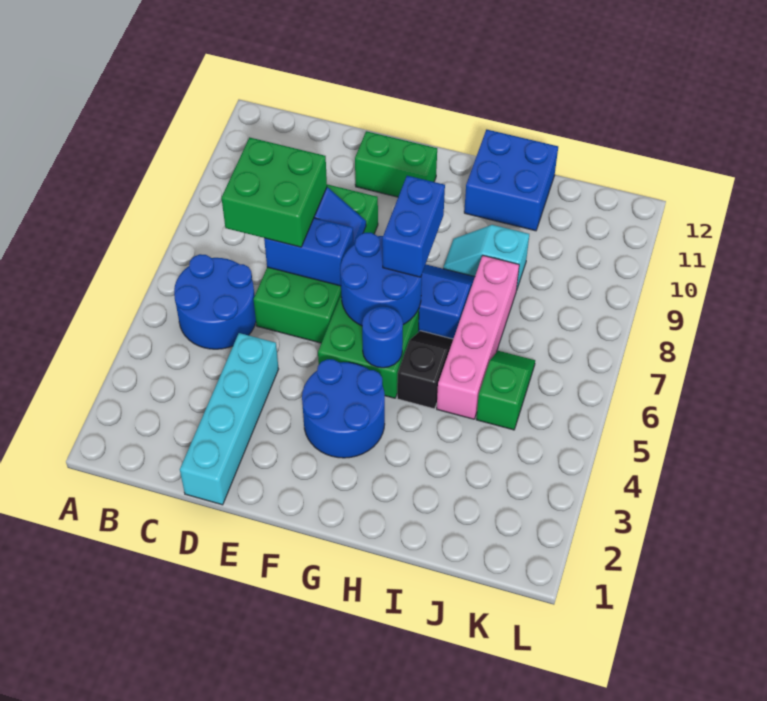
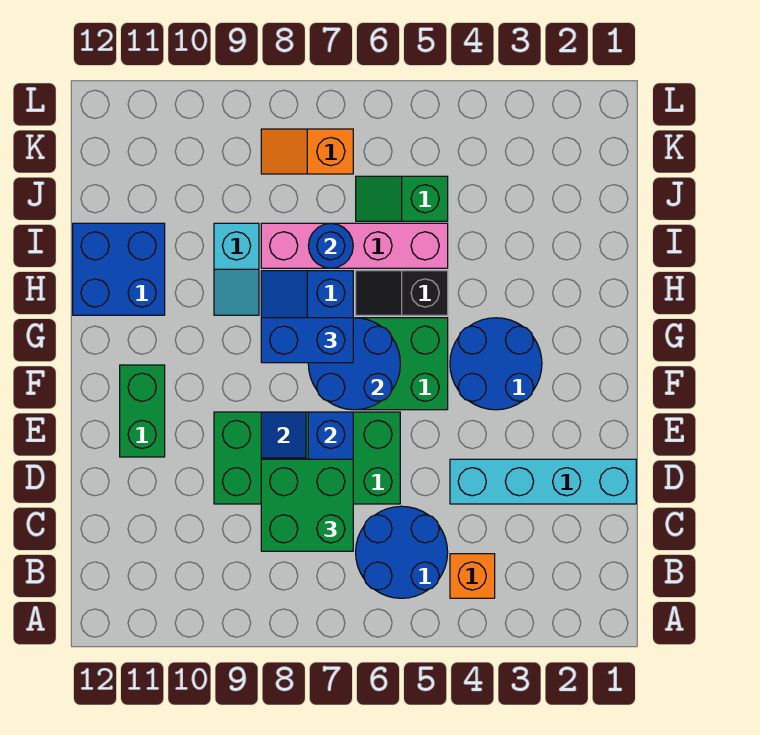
none -> orange brick B4 level 1
blue round brick G5 level 2 -> blue round brick I7 level 2
none -> orange slope K7:K8 level 1 top 7

